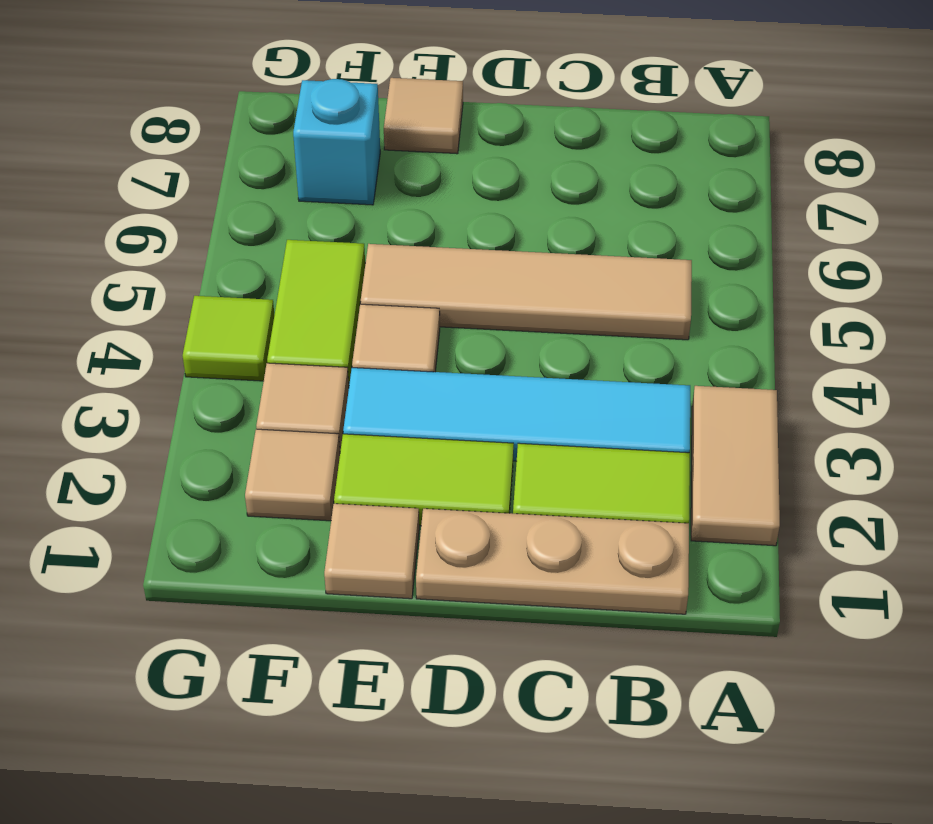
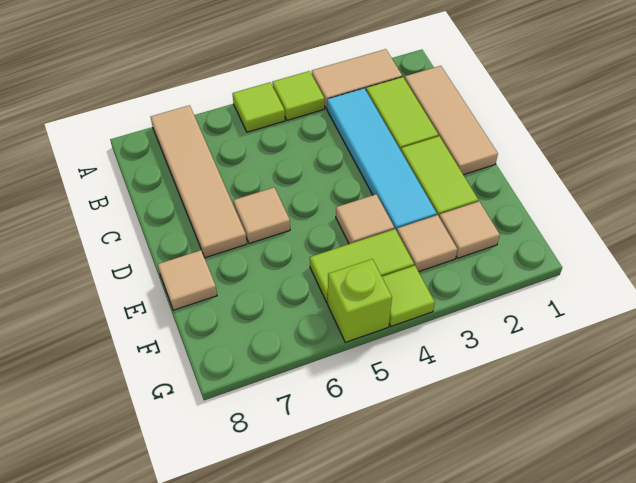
none -> lime tile A4 level 1
none -> lime tile A5 level 1
tan plate B1:D1 level 1 -> tan tile B1:D1 level 1
tan tile B5:E5 level 1 -> tan tile A7:D7 level 1
tan tile E1 level 1 -> tan tile D6 level 1
cyan brick F7 level 1 -> none
none -> lime brick G5 level 1

